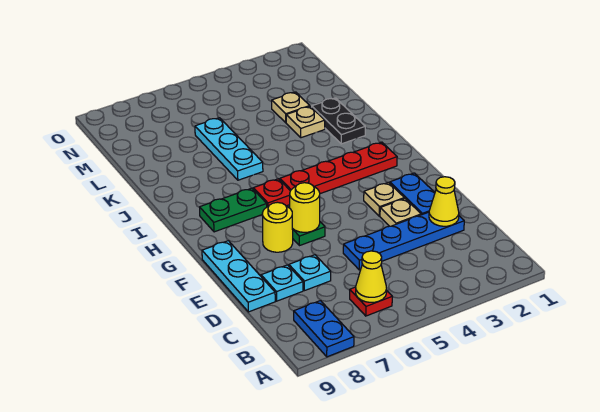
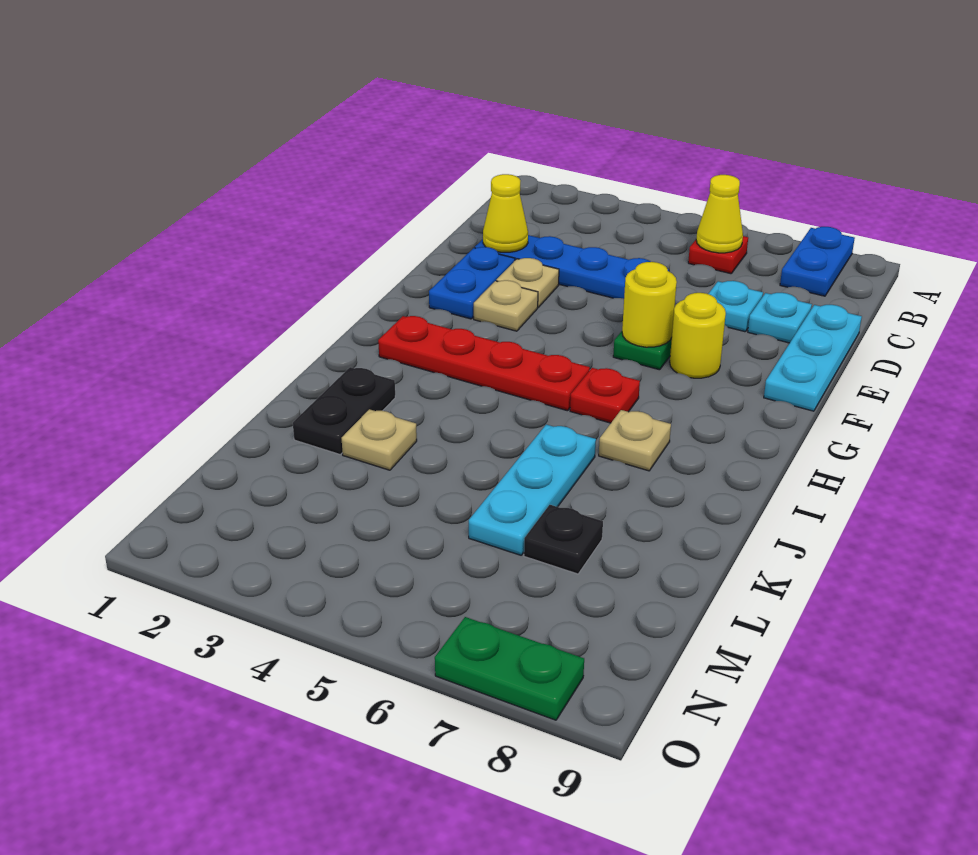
green plate H7:H8 level 1 -> green plate O7:O8 level 1
tan plate L3 level 1 -> tan plate I7 level 1
none -> black plate L7 level 1

